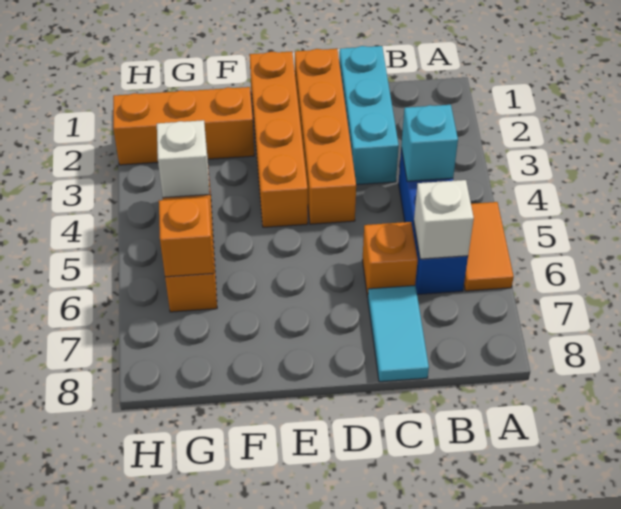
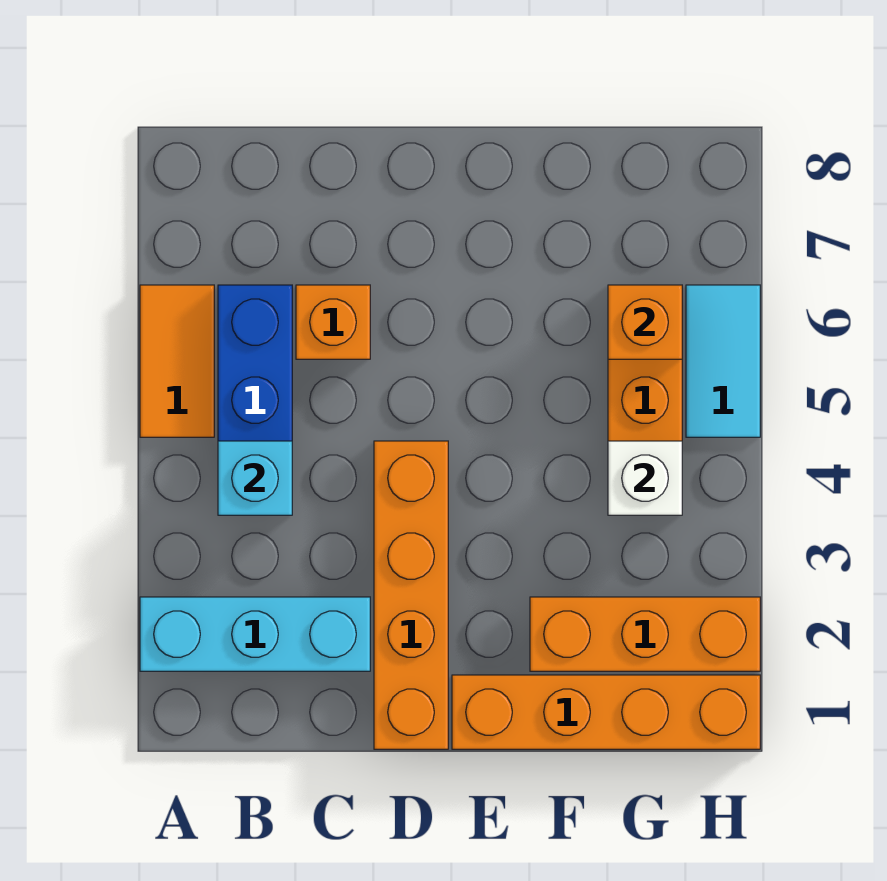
white brick B6 level 2 -> none
cyan brick C1:C3 level 1 -> cyan brick A2:C2 level 1
cyan tile C7:C8 level 1 -> cyan tile H5:H6 level 1
orange brick E1:E4 level 1 -> orange brick E1:H1 level 1

